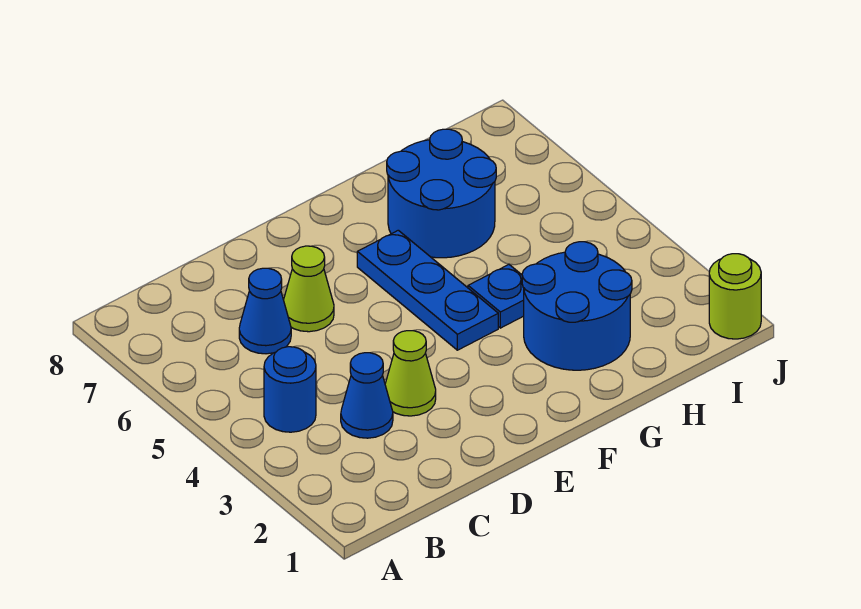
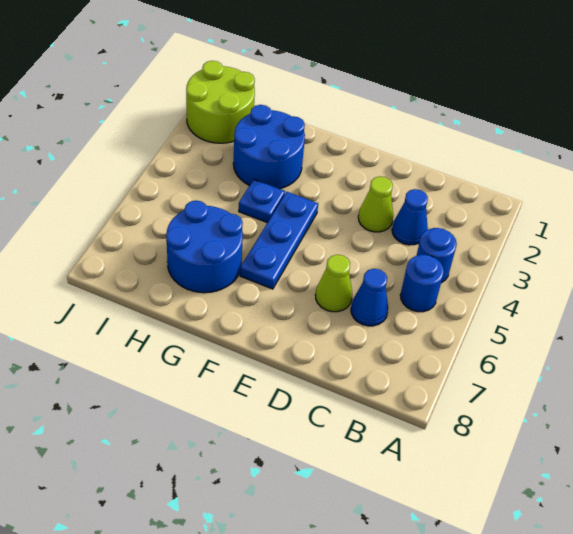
none -> blue round brick B5 level 1
lime round brick J1 level 1 -> lime round brick I1:J2 level 1

